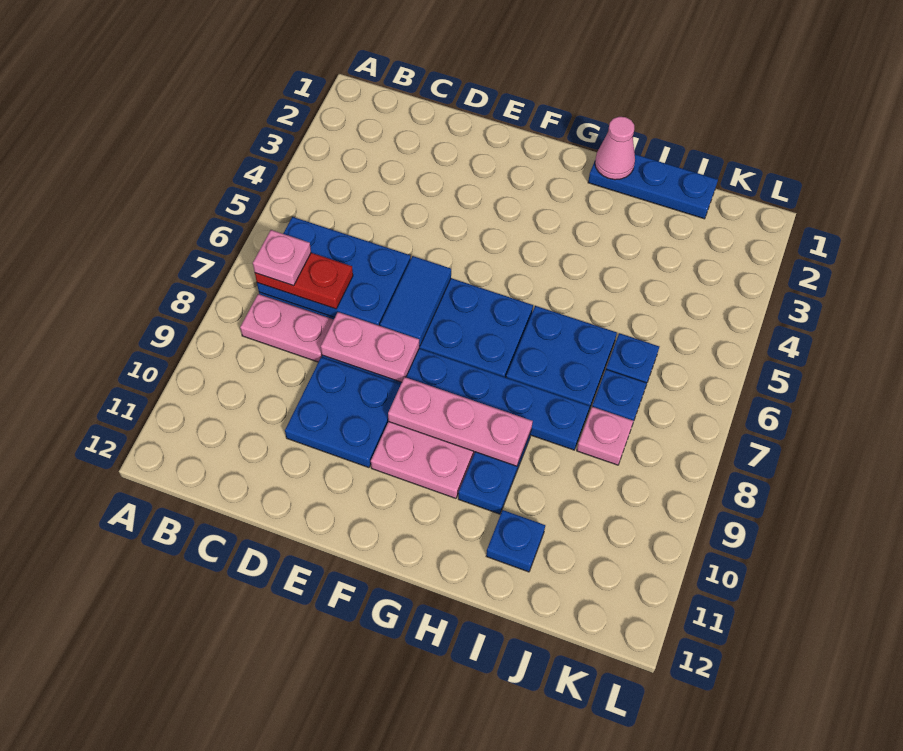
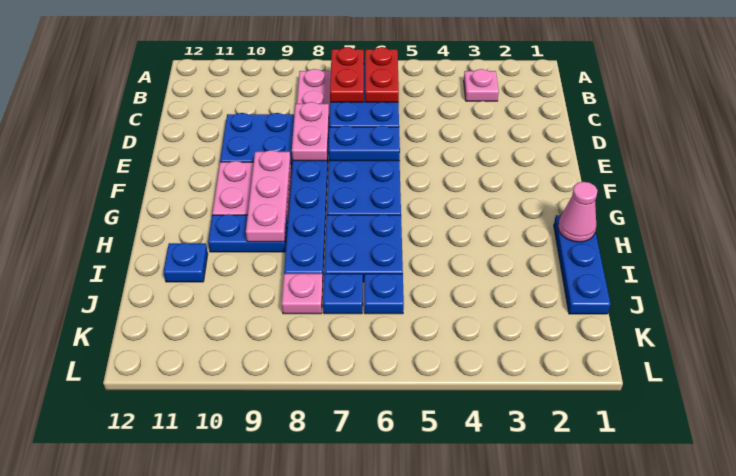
none -> red plate B6:C6 level 3
pink plate B7 level 4 -> pink plate B3 level 1
blue tile E6:E7 level 2 -> blue plate E6:E7 level 2

